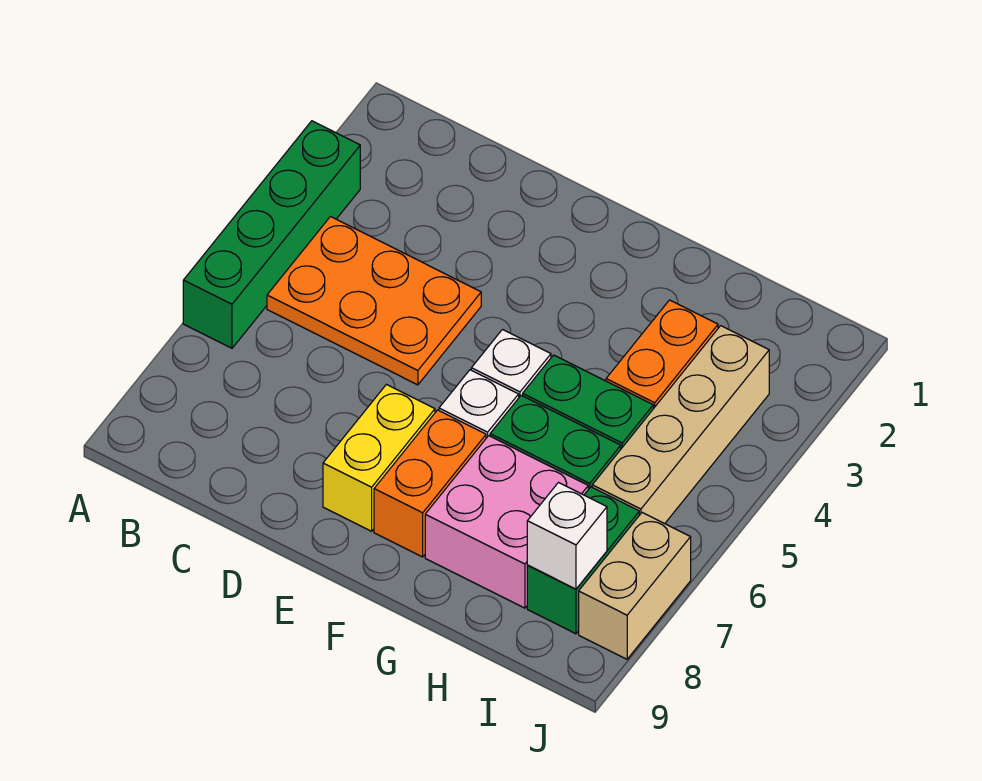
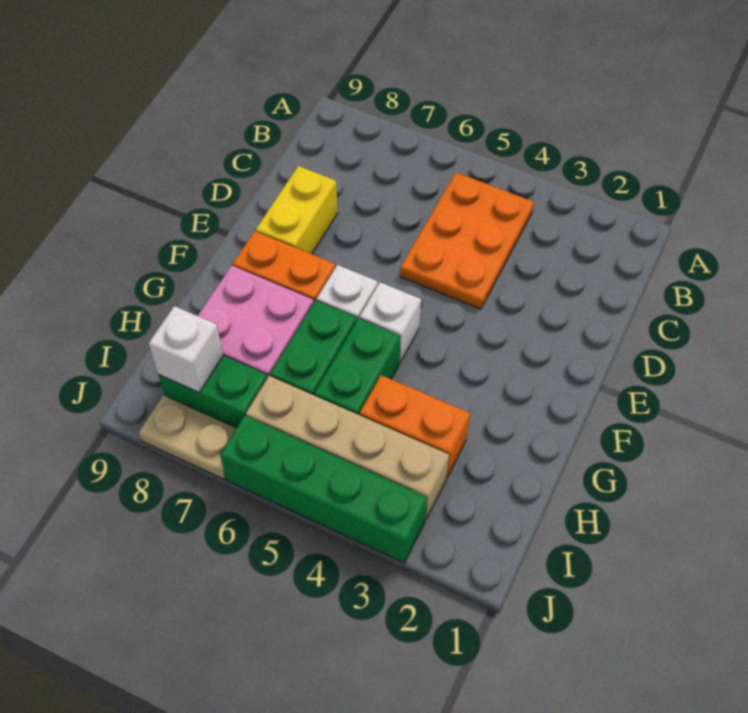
green brick A3:A6 level 1 -> green brick J3:J6 level 1
yellow brick E7:E8 level 1 -> yellow brick D8:E8 level 1
tan brick J7:J8 level 1 -> tan plate J7:J8 level 1

